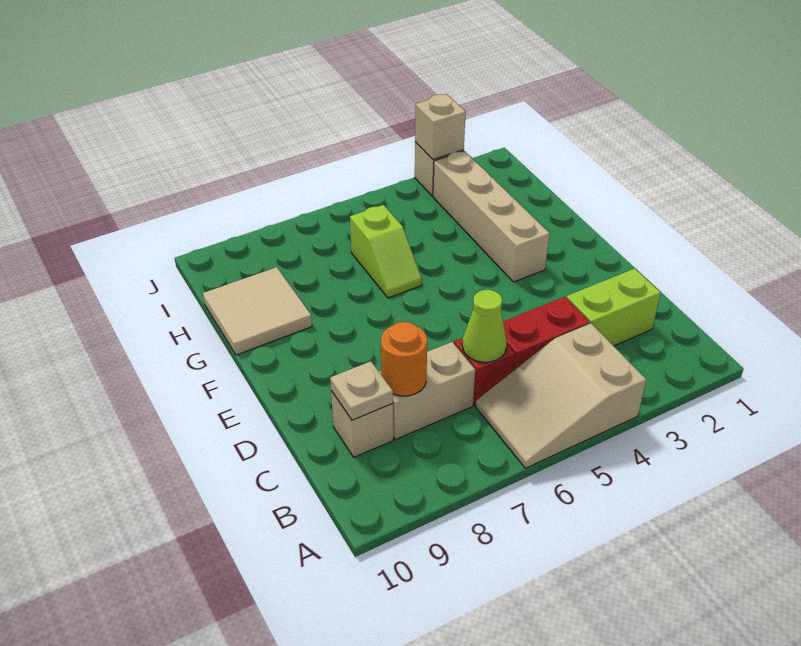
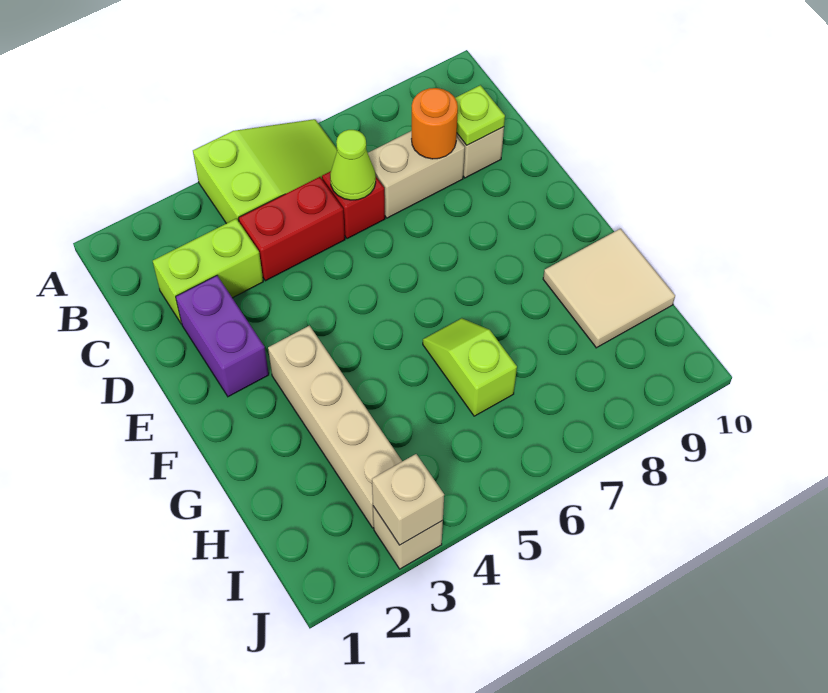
tan slope A4:B6 level 1 top 4 -> lime slope A4:B6 level 1 top 4
tan plate C9 level 2 -> lime plate C9 level 2
none -> purple brick D2:E2 level 1

